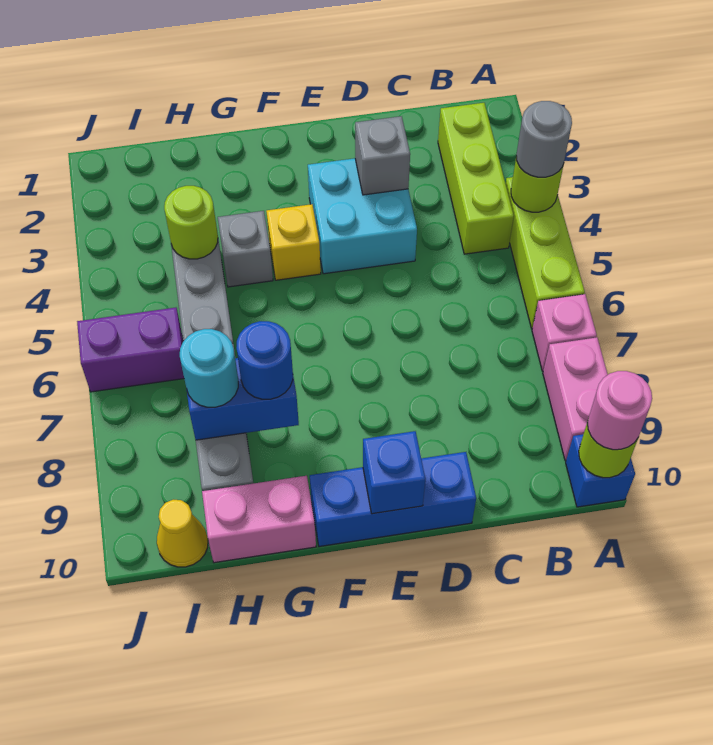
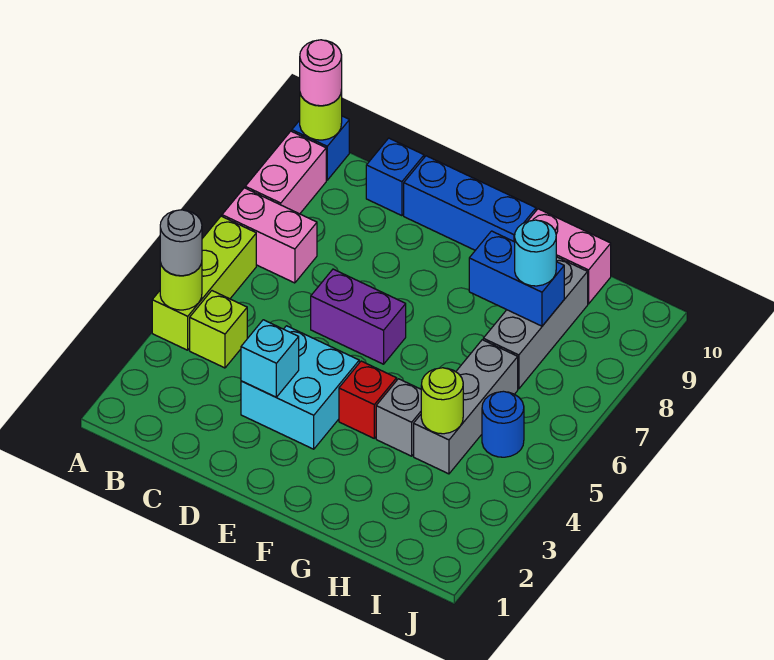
pink brick A7 level 1 -> pink brick A7:B7 level 1
lime brick B2:B4 level 1 -> lime brick B4 level 1
grey brick D3 level 2 -> cyan brick D3 level 2
blue brick E10 level 2 -> blue brick C10 level 1
yellow brick F4 level 1 -> red brick F4 level 1
blue round brick G8 level 3 -> blue round brick I5 level 1
purple brick I6:J6 level 1 -> purple brick D6:E6 level 1
yellow cone I10 level 1 -> none

